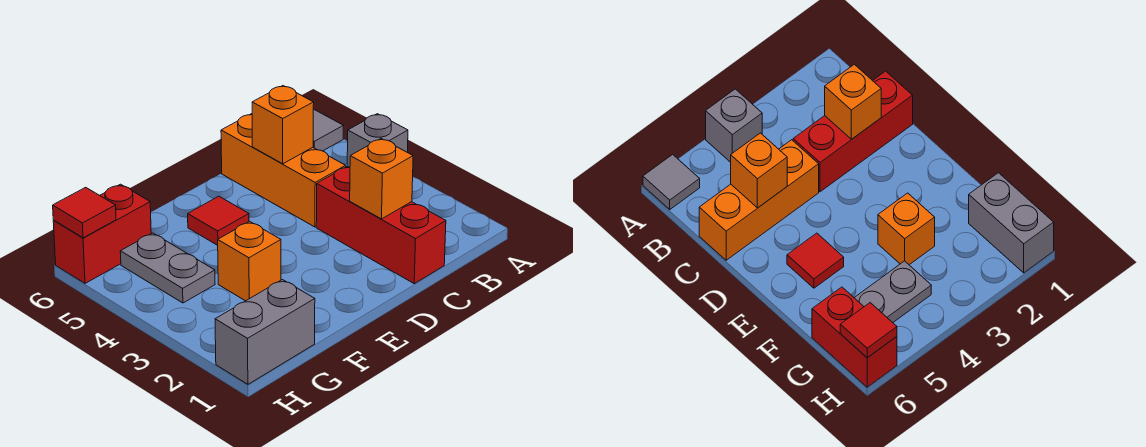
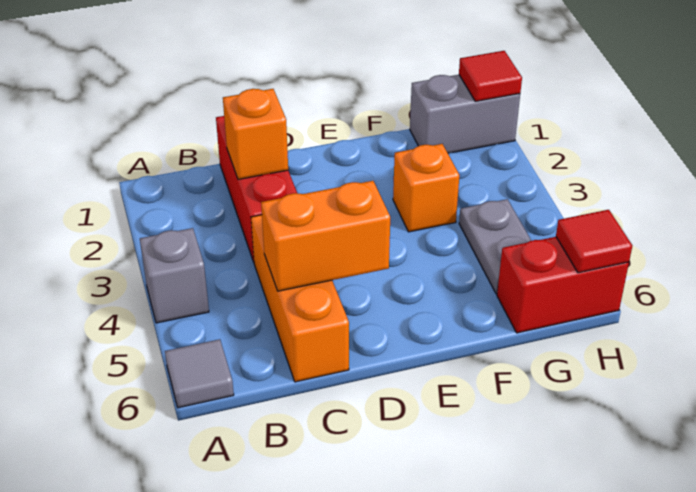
orange brick C5 level 2 -> orange brick C5:D5 level 2
red tile E5 level 1 -> red tile H1 level 2

